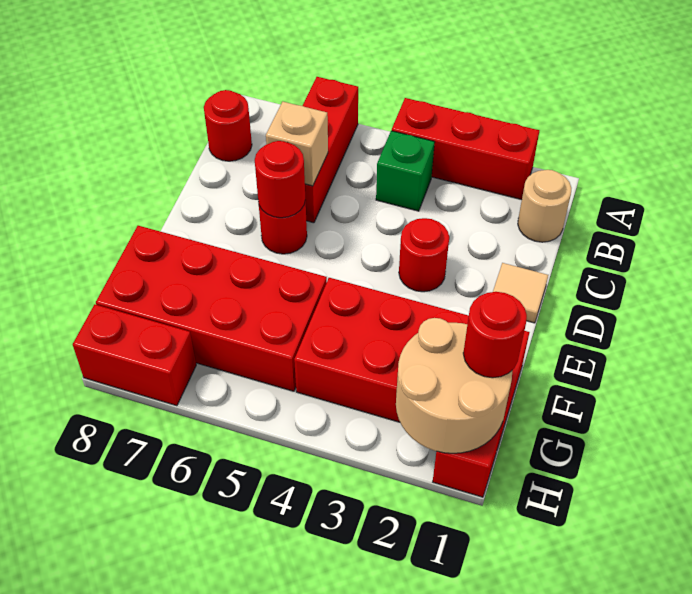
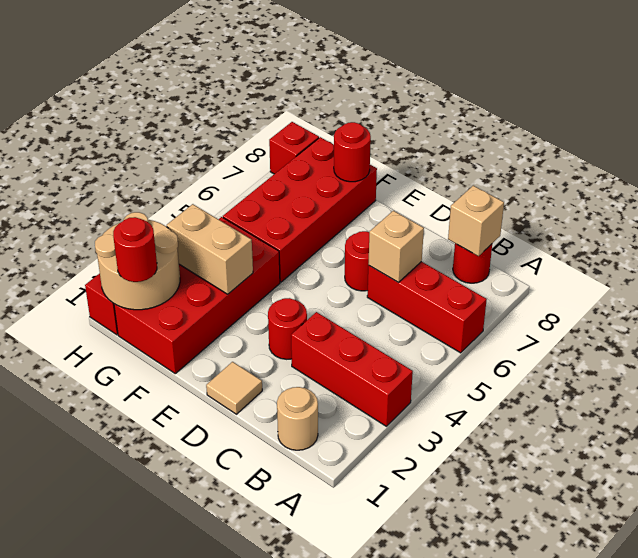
red brick A2:A4 level 1 -> red brick A3:C3 level 1
green brick B4 level 1 -> none
none -> tan brick B8 level 2
red round brick D6 level 2 -> red round brick F8 level 2
none -> tan brick F3:G3 level 2
red brick H7:H8 level 1 -> red brick H8 level 1

